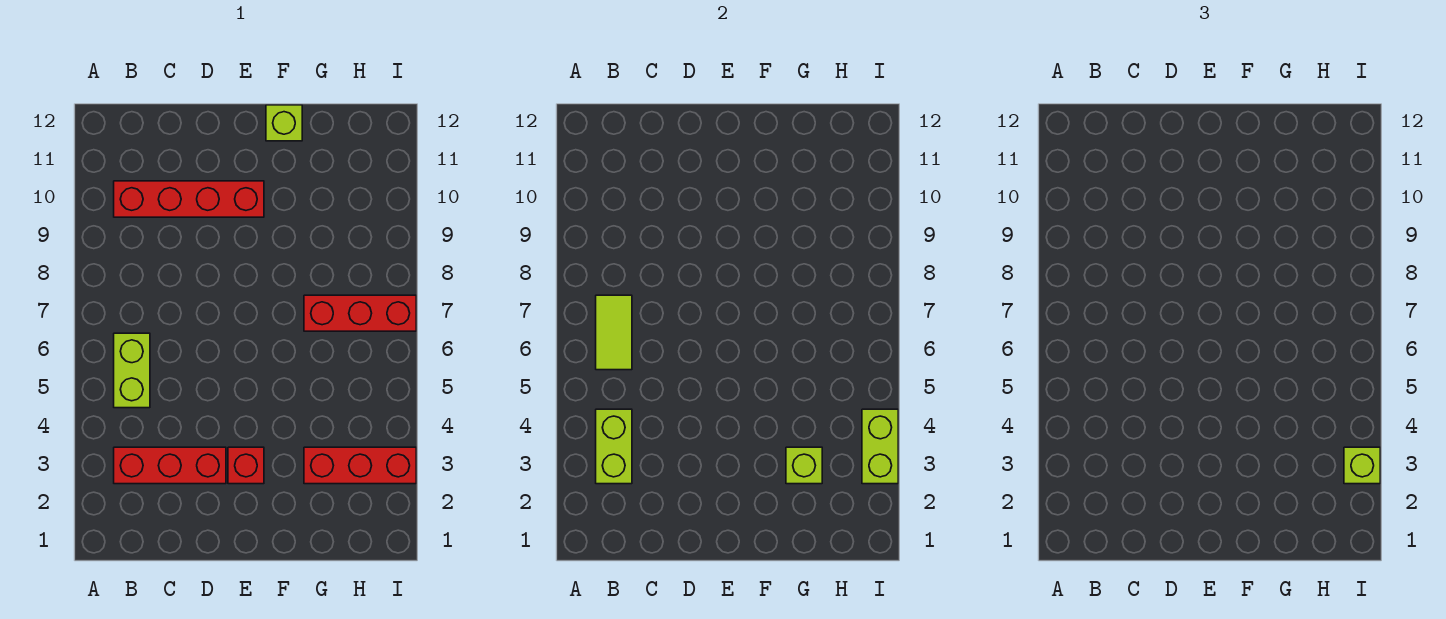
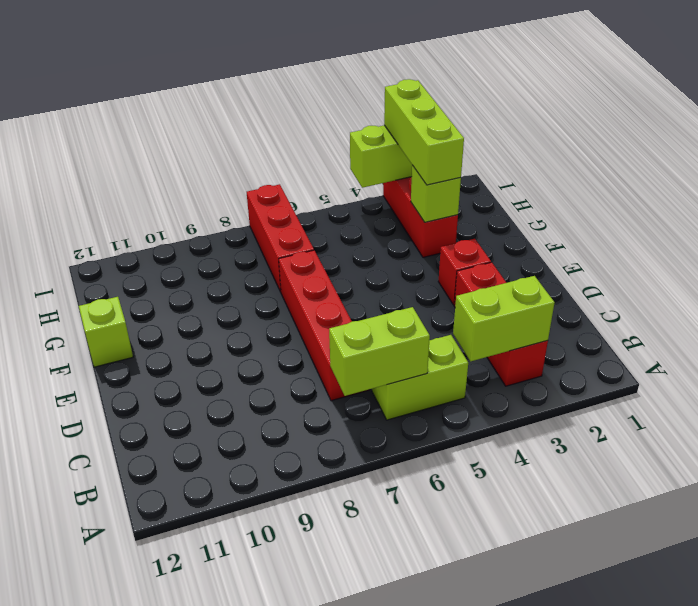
lime tile B6:B7 level 2 -> lime brick B6:B7 level 2
red brick B10:E10 level 1 -> red brick C7:F7 level 1
lime brick I3 level 3 -> lime brick G3:I3 level 3

